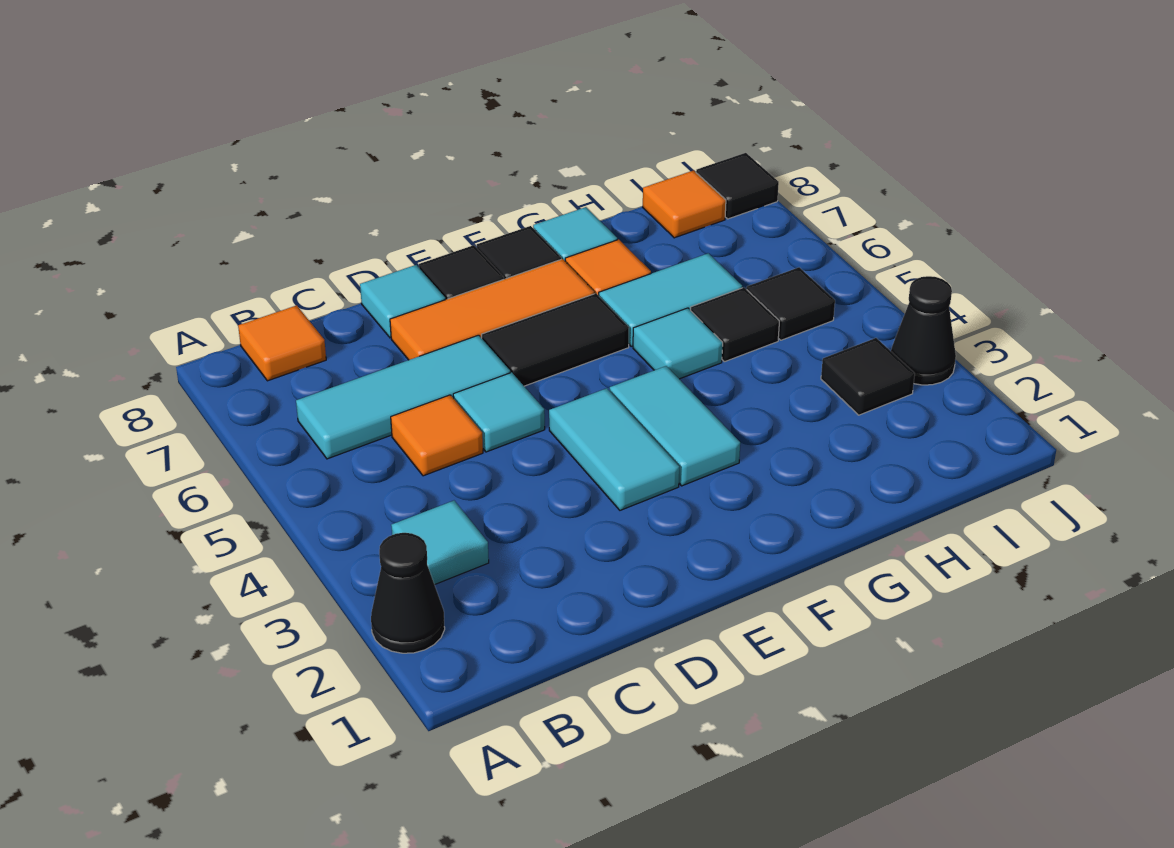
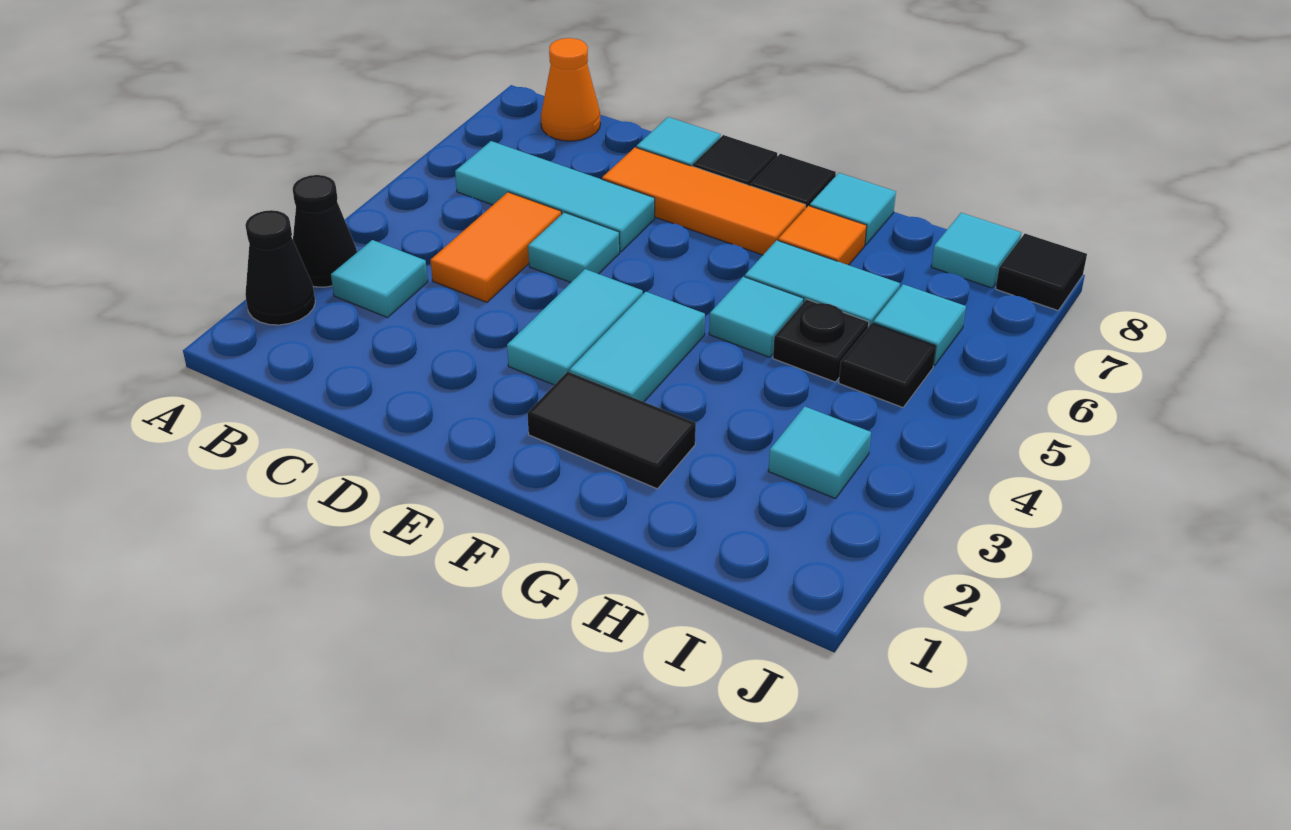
orange tile B8 level 1 -> orange cone B8 level 1
orange tile C5 level 1 -> orange tile C4:C5 level 1
black tile E6:F6 level 1 -> black tile F2:G2 level 1
black tile H5 level 1 -> black plate H5 level 1
black tile I3 level 1 -> cyan tile I3 level 1
none -> cyan tile I6 level 1
orange tile I8 level 1 -> cyan tile I8 level 1
black cone J3 level 1 -> black cone A3 level 1

